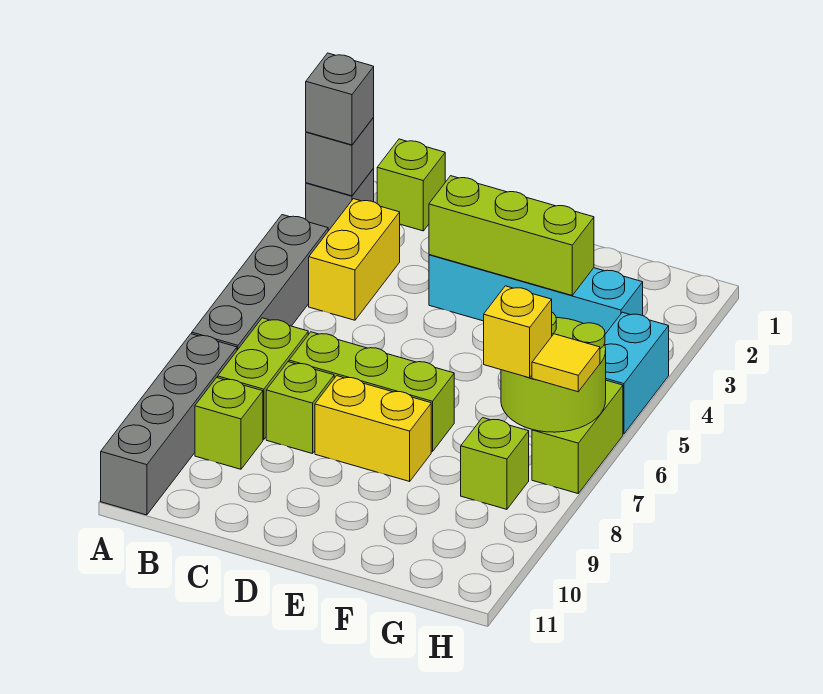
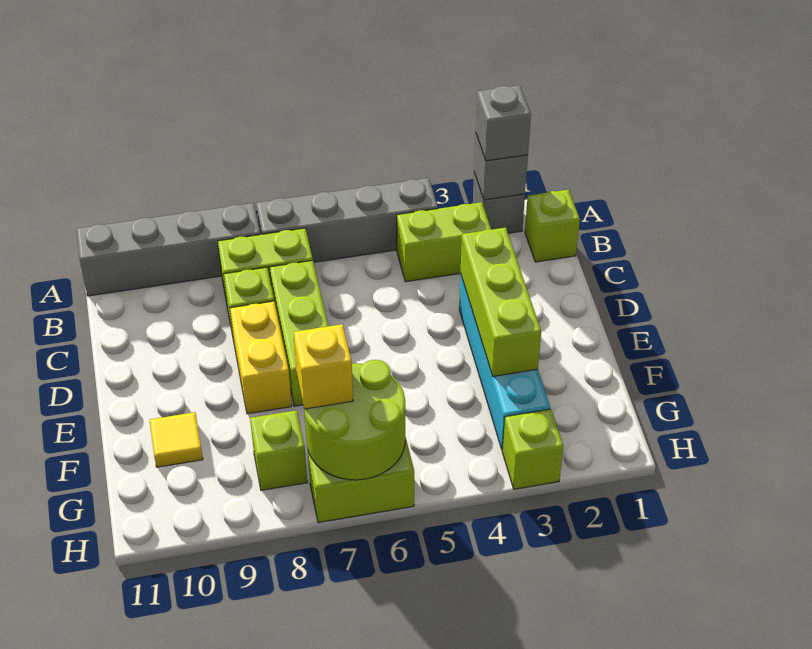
yellow brick B3:B4 level 1 -> lime brick B3:B4 level 1
lime brick B9 level 1 -> lime brick H3 level 1
cyan brick H4:H5 level 1 -> none
yellow tile H7 level 3 -> yellow tile F10 level 1

